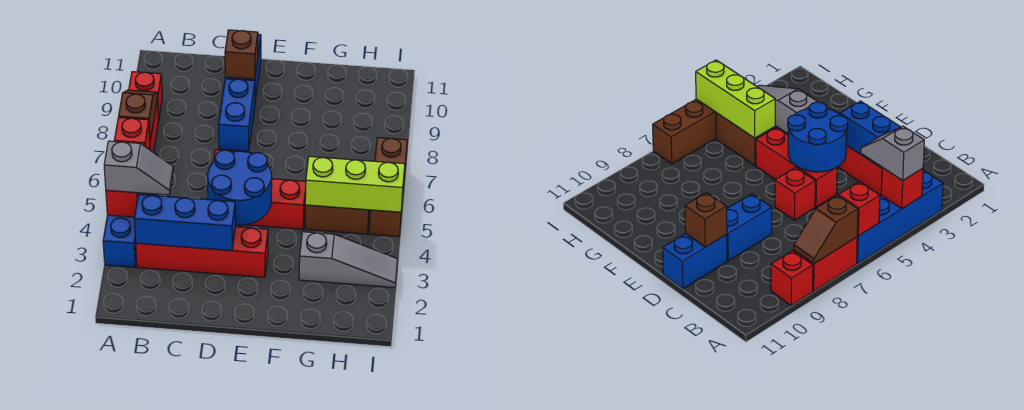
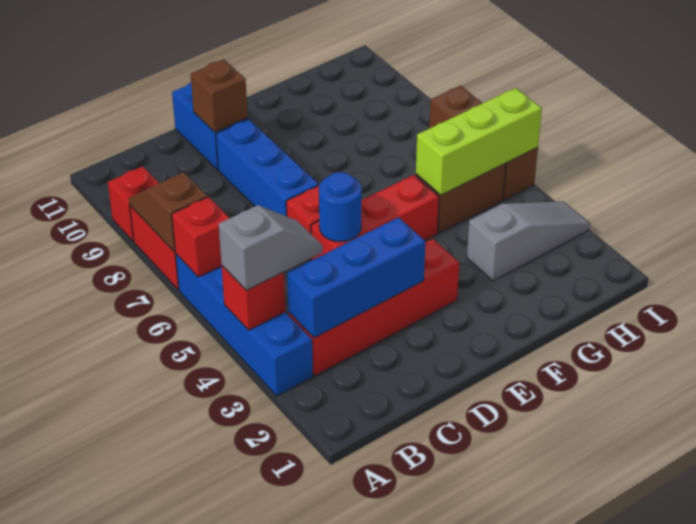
blue round brick D4:E5 level 2 -> blue round brick D5 level 2
blue brick D8:D9 level 1 -> blue brick D7:D9 level 1

